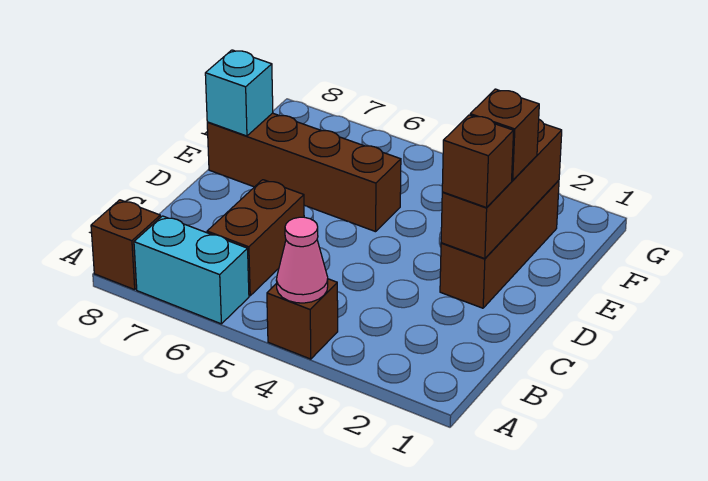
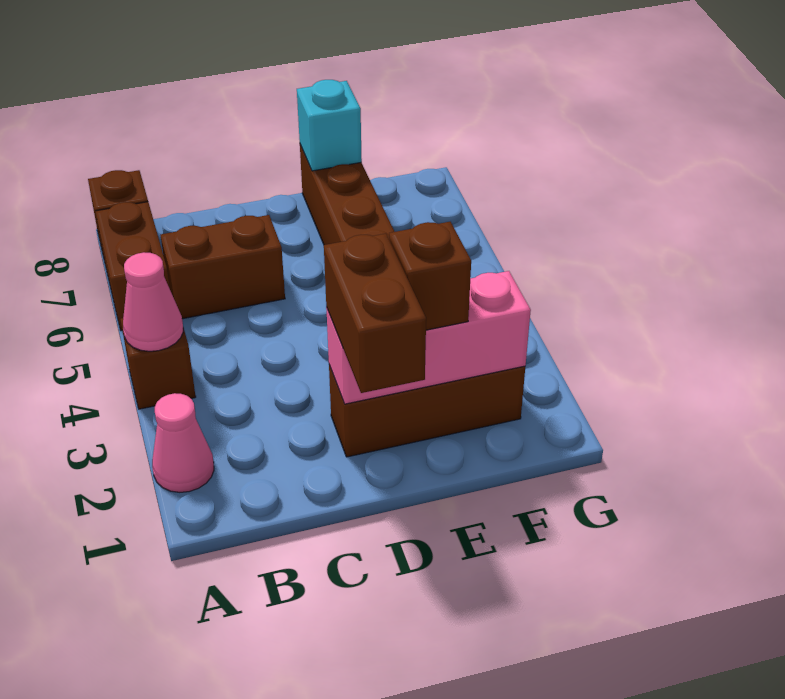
none -> pink cone A2 level 1
cyan brick A6:A7 level 1 -> brown brick A6:A7 level 1
brown brick D2:F2 level 2 -> pink brick D2:F2 level 2
brown brick D2 level 3 -> brown brick D1:D2 level 3

